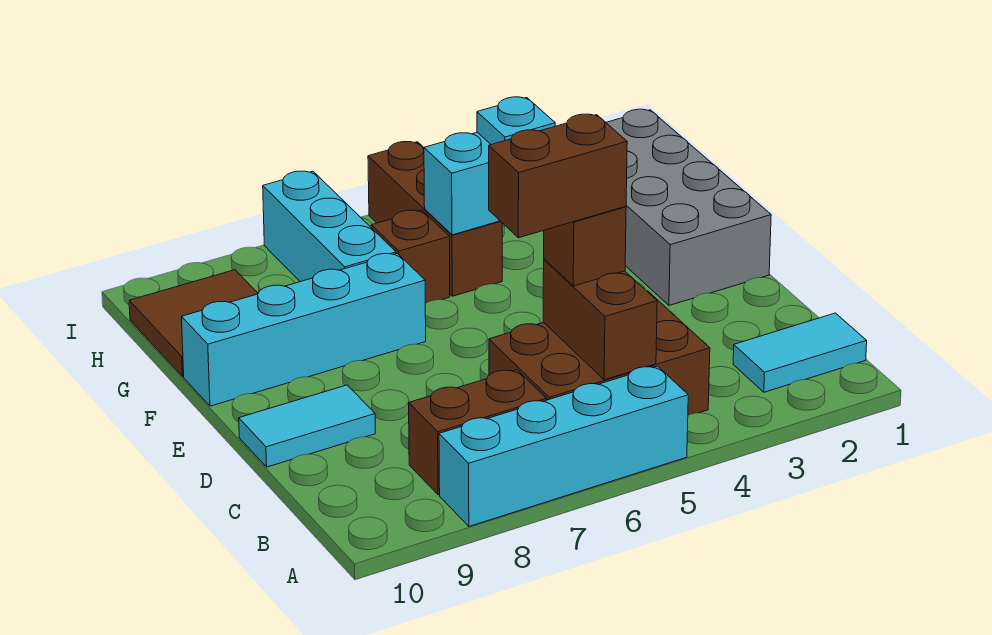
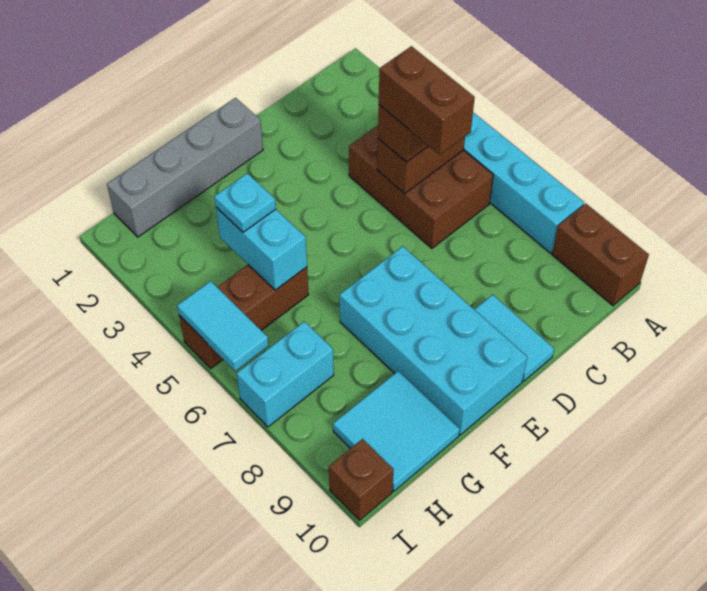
cyan tile B1:B2 level 1 -> cyan tile I5:I6 level 2
brown brick B7:B8 level 1 -> brown brick A9:A10 level 1
grey brick E1:H2 level 1 -> grey brick E1:H1 level 1
cyan brick F7:F10 level 1 -> cyan brick E7:F10 level 1
brown brick G6 level 1 -> brown brick I10 level 1
cyan brick G7:I7 level 1 -> cyan brick H7:I7 level 1
brown tile G9:H10 level 1 -> cyan tile G9:H10 level 1

